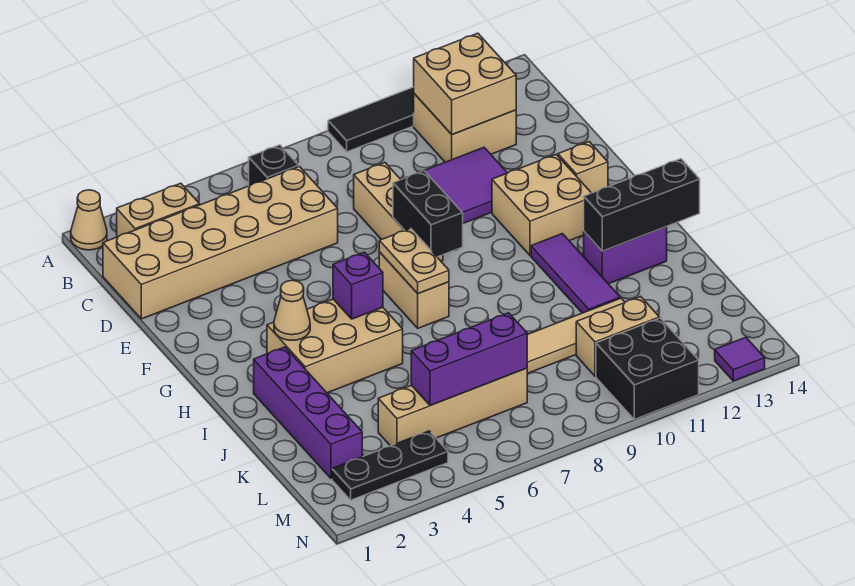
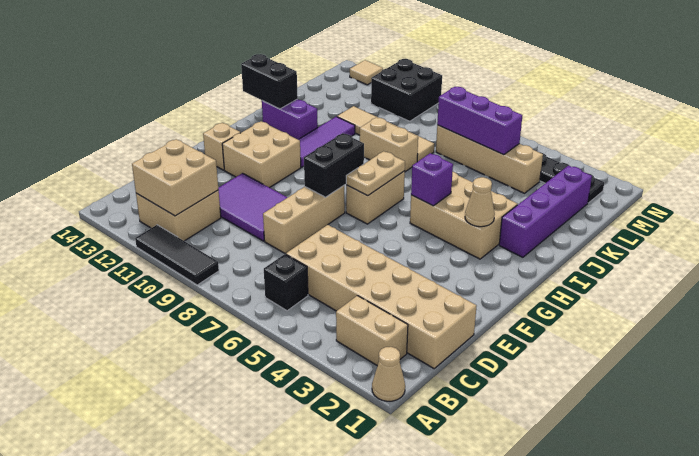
black brick I12:I14 level 2 -> black brick I13:I14 level 2
tan brick L10:L11 level 1 -> tan brick J8:J9 level 1
purple tile N13 level 1 -> tan tile N13 level 1

